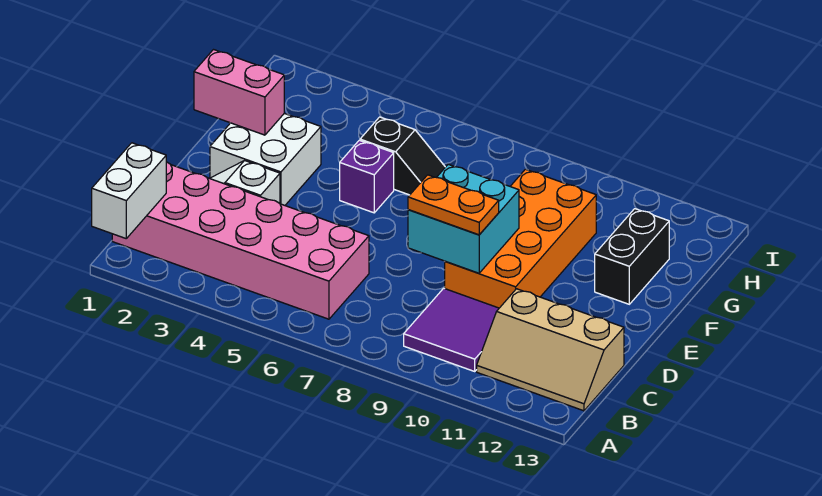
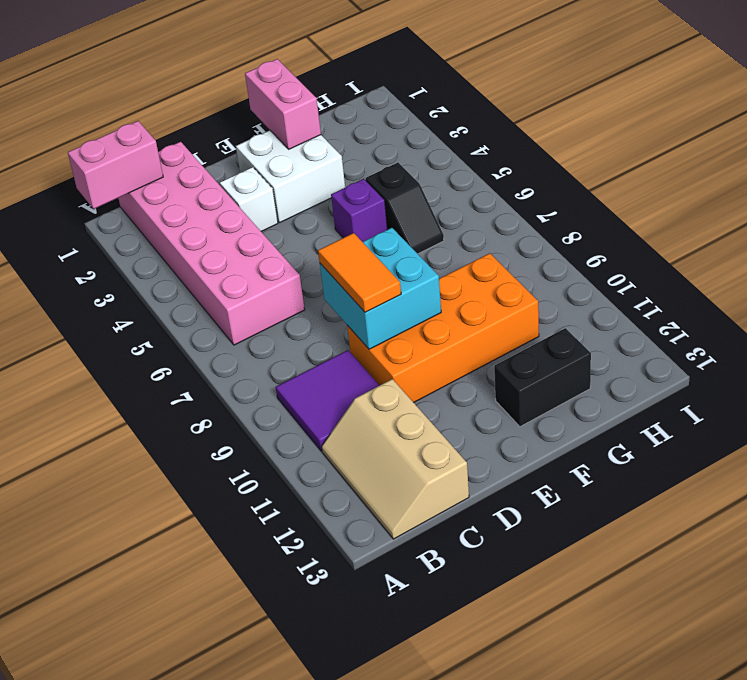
white brick A1:B1 level 2 -> pink brick A1:B1 level 2
orange plate D8:D9 level 3 -> orange tile D8:D9 level 3

